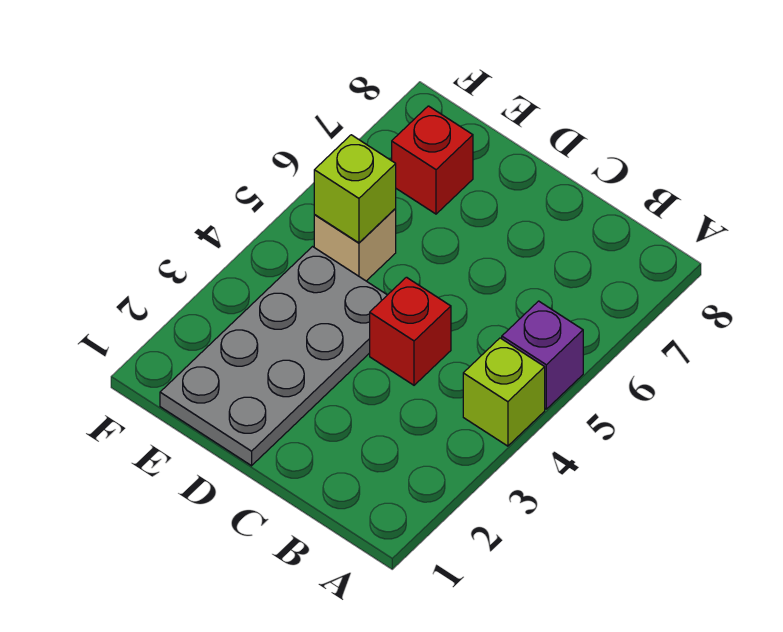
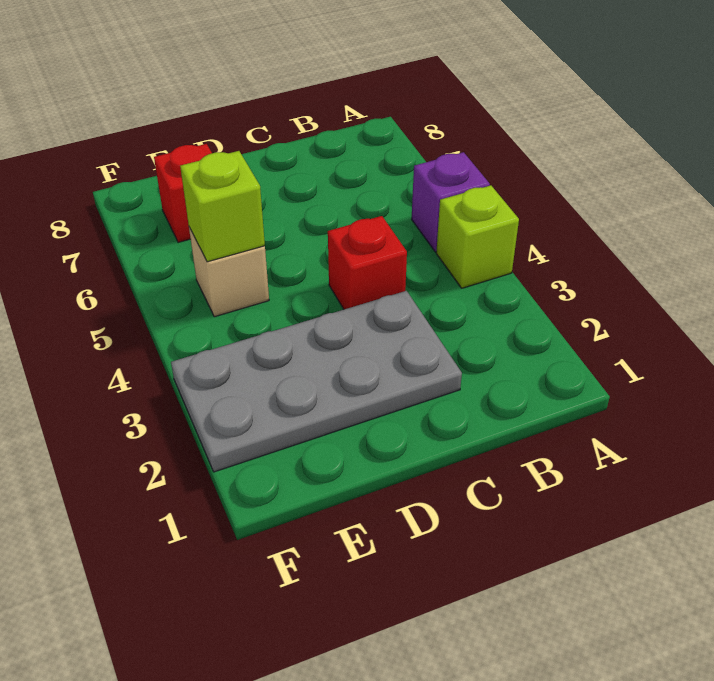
grey plate D1:E4 level 1 -> grey plate C2:F3 level 1

